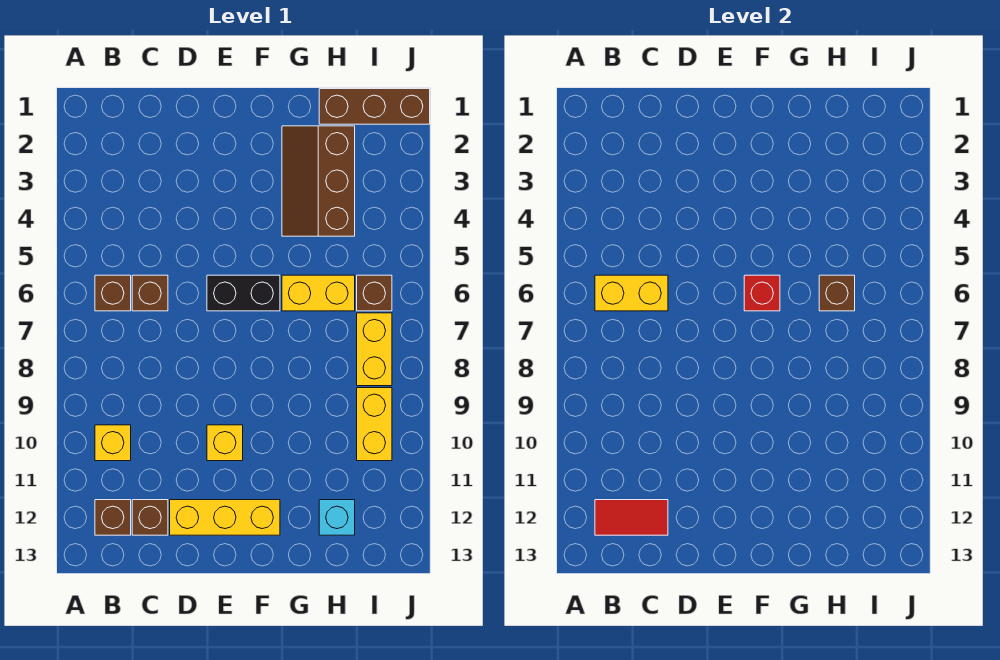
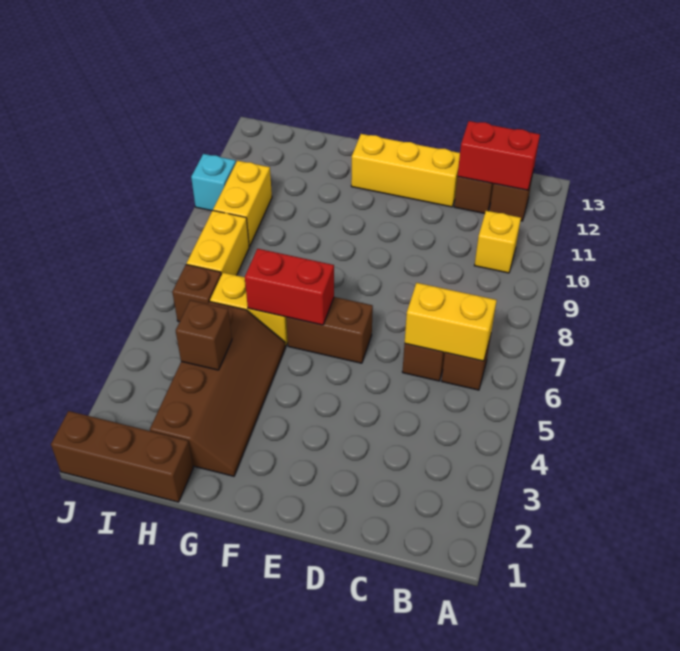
red tile B12:C12 level 2 -> red brick B12:C12 level 2
black brick E6:F6 level 1 -> brown brick E6:F6 level 1
yellow brick E10 level 1 -> none
red brick F6 level 2 -> red brick F6:G6 level 2
brown slope G2:H4 level 1 top H -> brown slope G2:H5 level 1 top H
brown brick H6 level 2 -> brown brick H4 level 2
cyan brick H12 level 1 -> cyan brick J10 level 1

